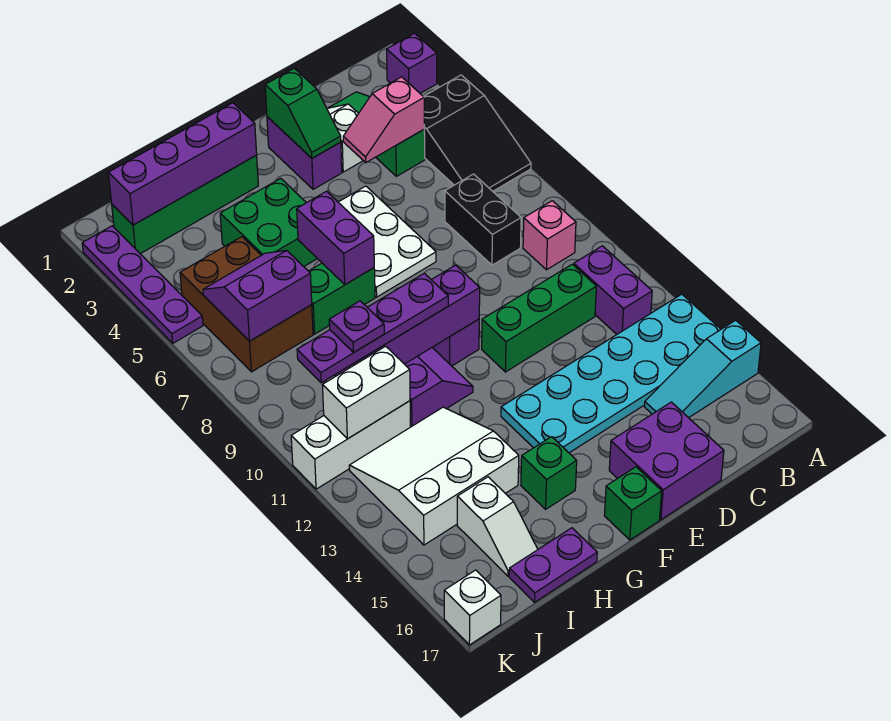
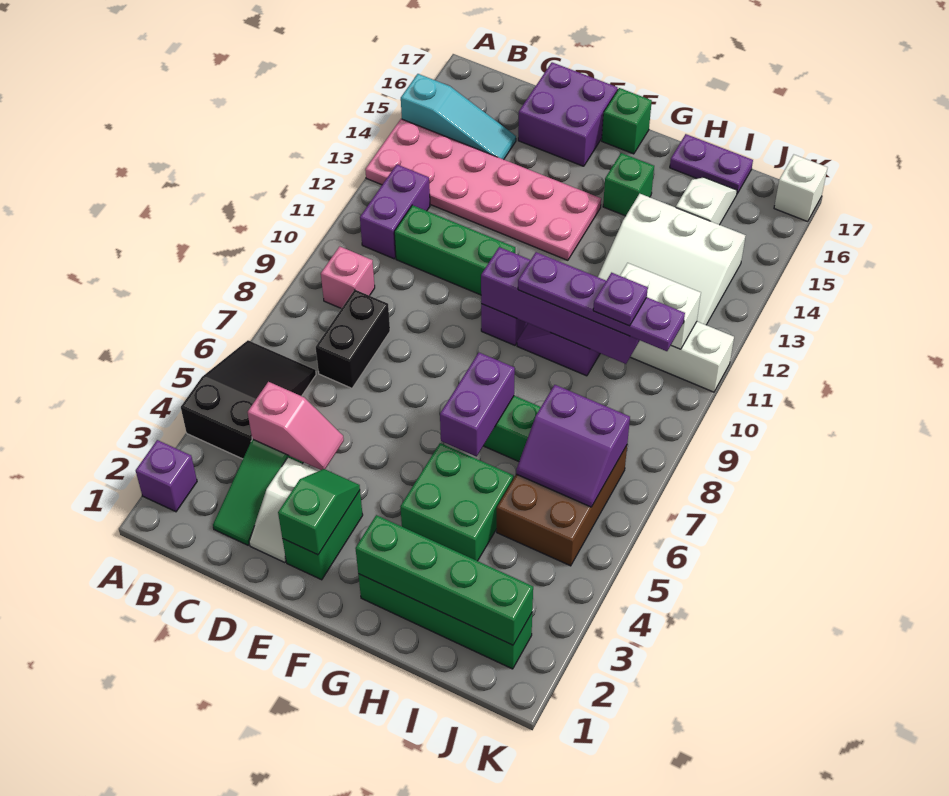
cyan plate A13:F14 level 1 -> pink plate A13:F14 level 1
purple brick E2:E3 level 1 -> green brick E2:E3 level 1
white plate E5:F7 level 1 -> none
purple brick G2:J2 level 2 -> green brick G2:J2 level 2
purple plate K2:K5 level 1 -> none

